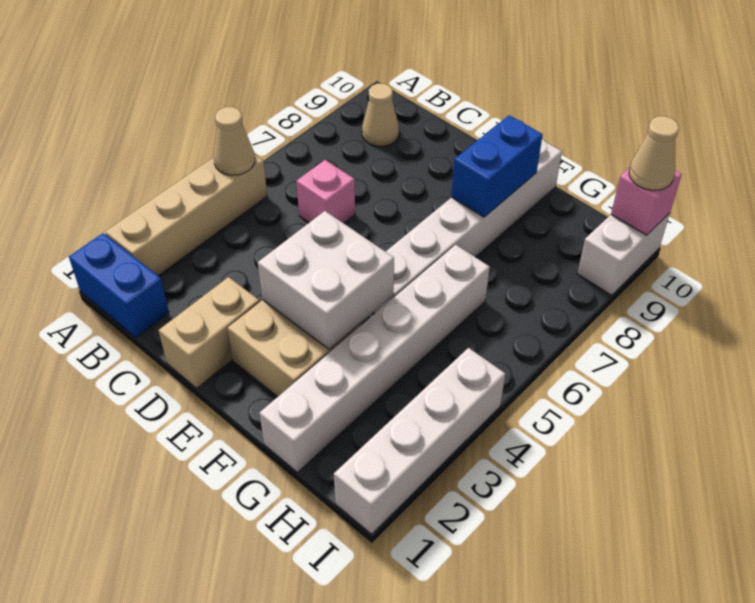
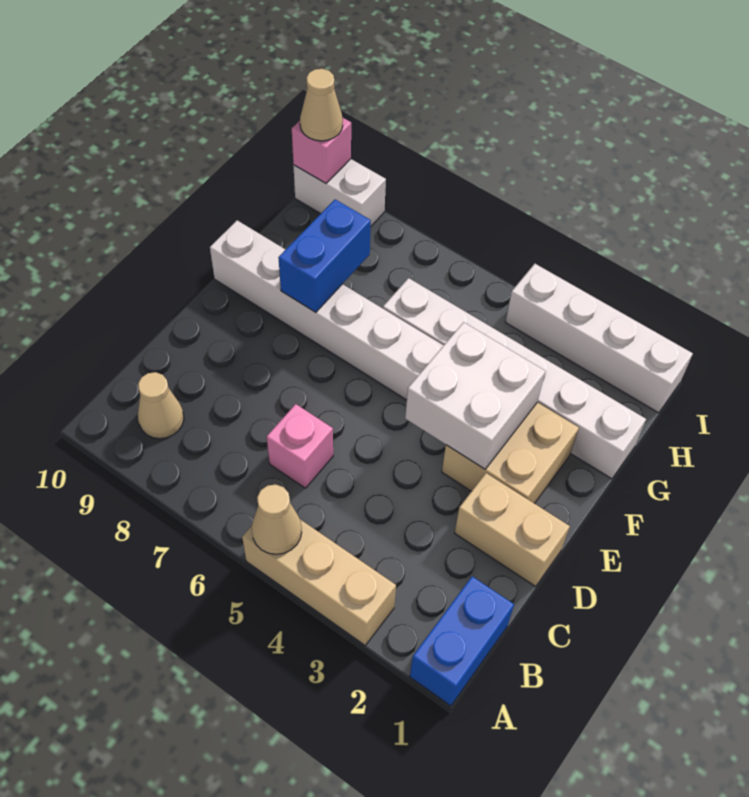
tan brick A2:A5 level 1 -> tan brick A3:A5 level 1
blue brick F8:F9 level 2 -> blue brick F8:G8 level 2

